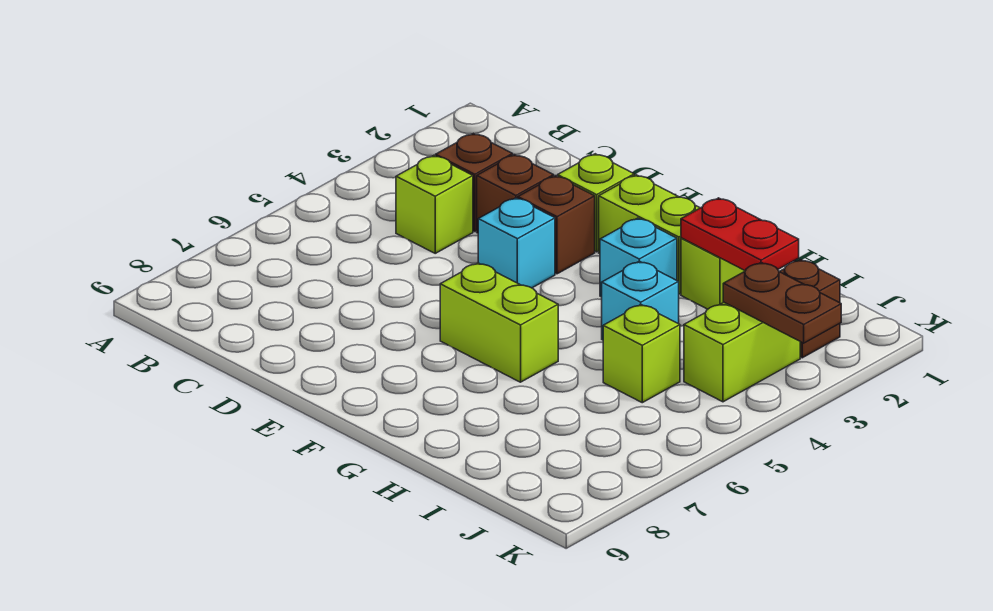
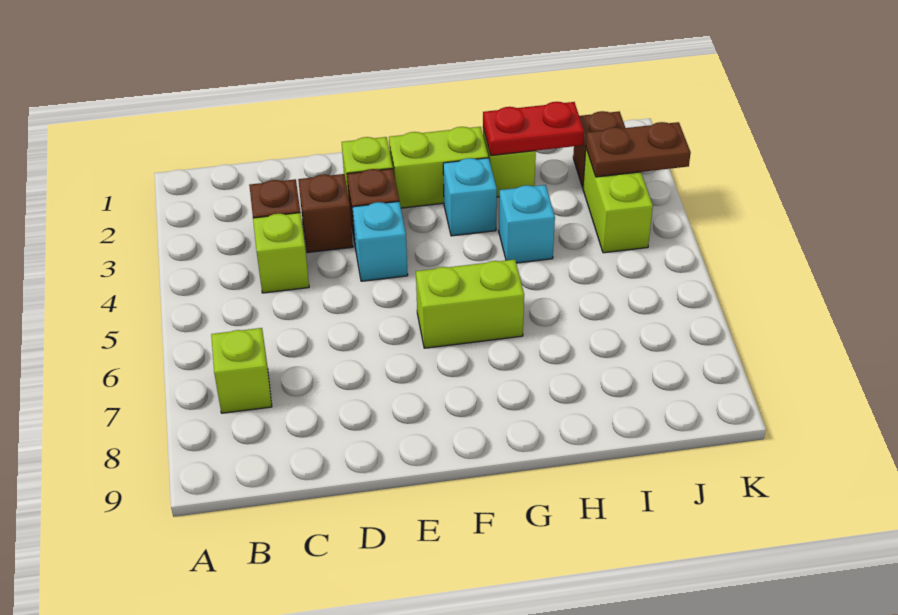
lime brick I5 level 1 -> lime brick B7 level 1

